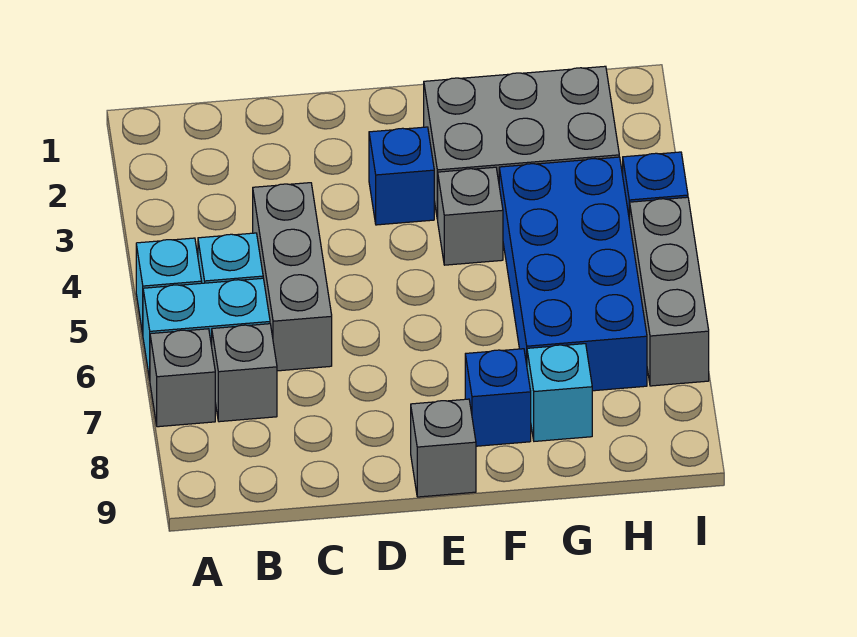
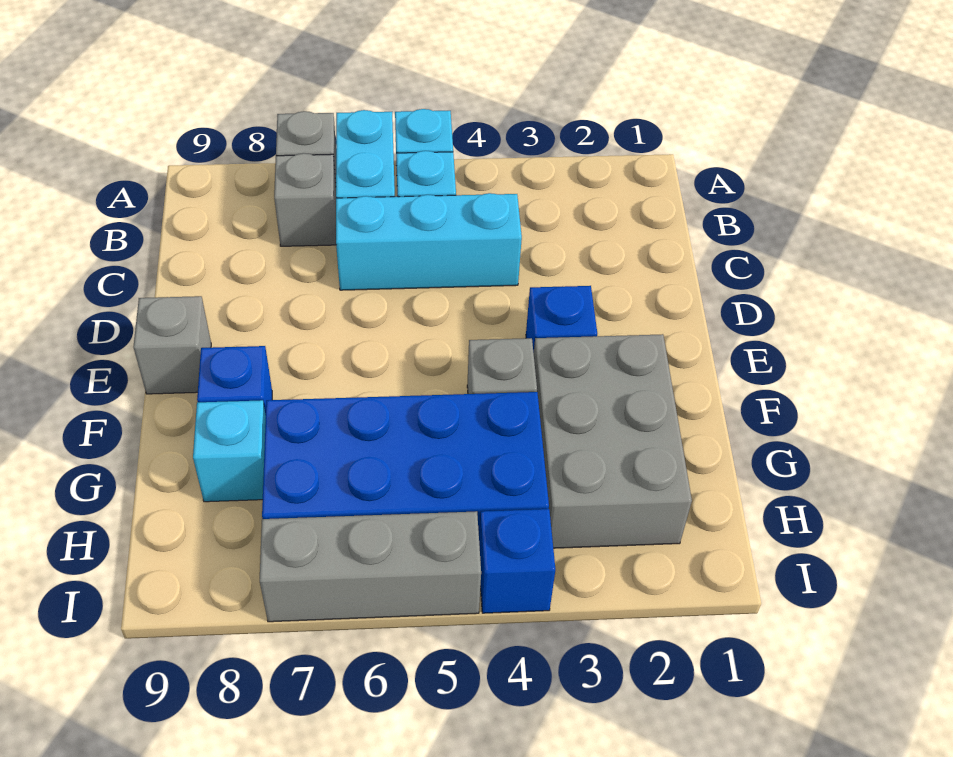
grey brick C4:C6 level 1 -> cyan brick C4:C6 level 1

